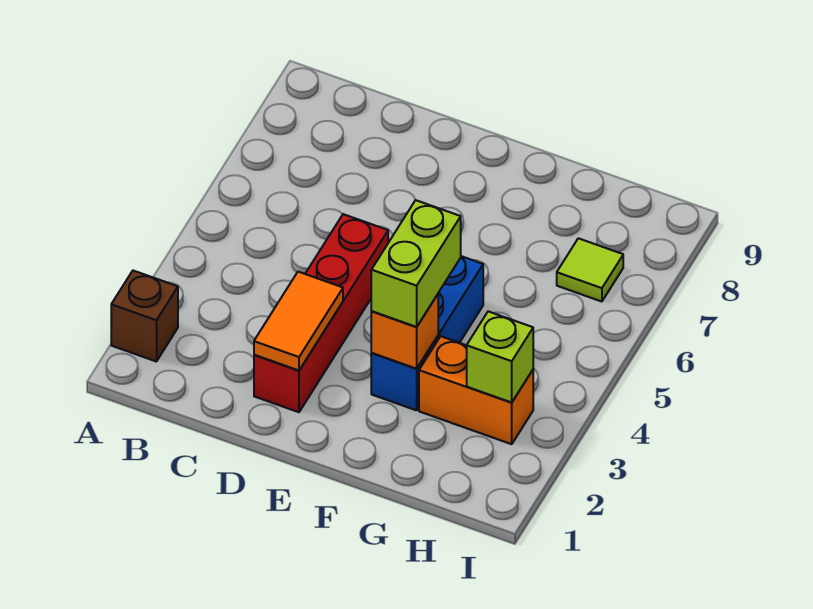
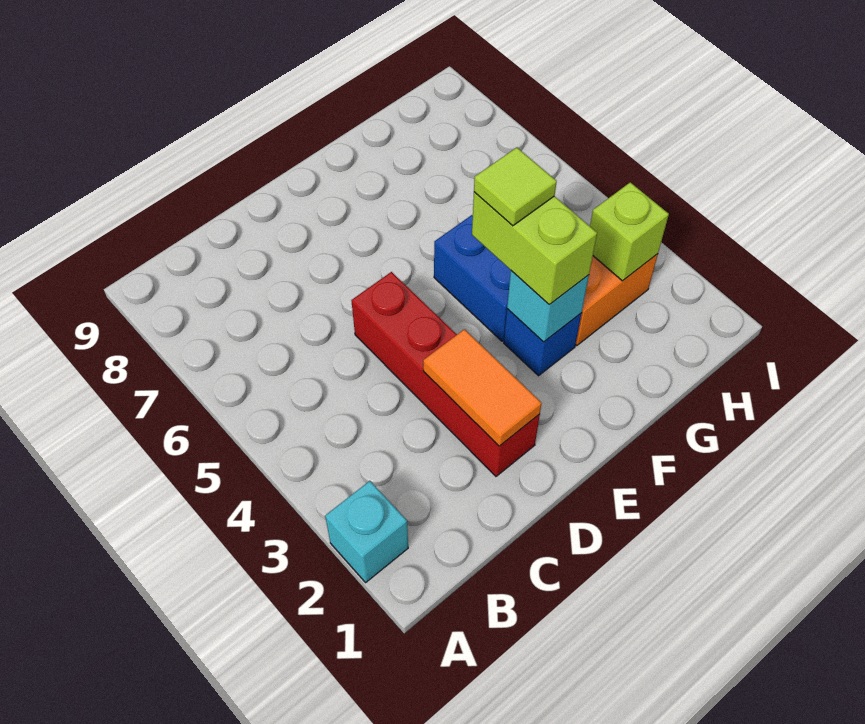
brown brick A2 level 1 -> cyan brick A2 level 1
orange brick F3 level 2 -> cyan brick F3 level 2
lime tile H7 level 1 -> lime tile F4 level 4

